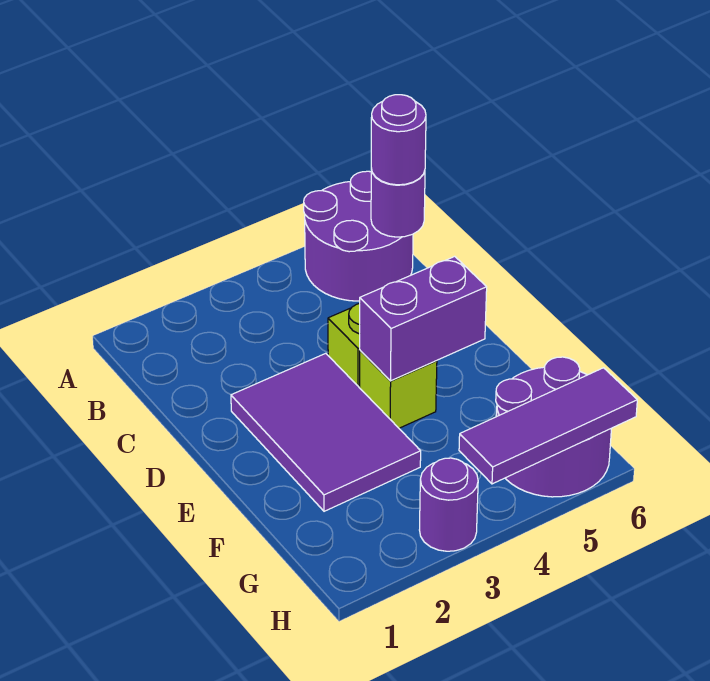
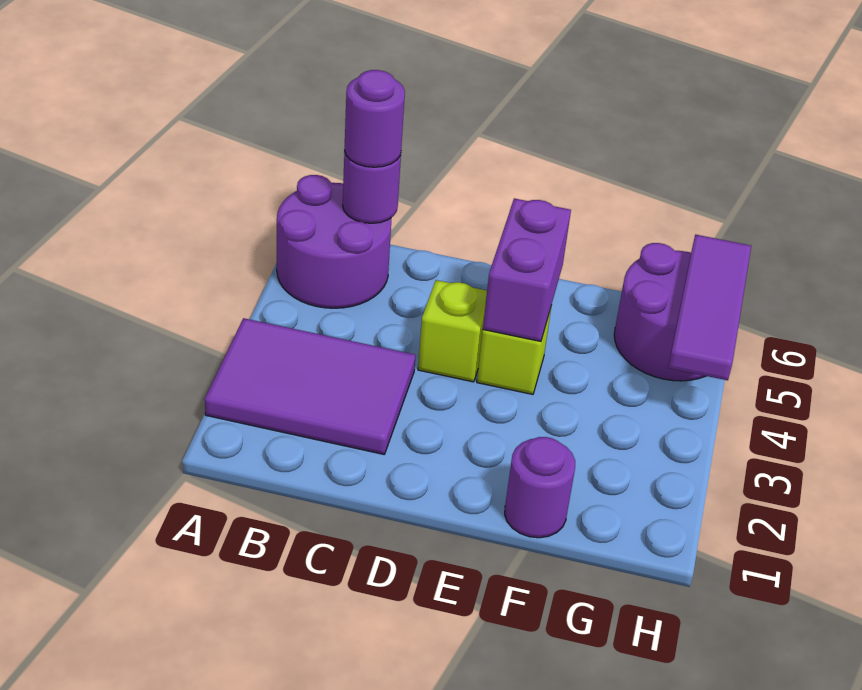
purple tile D2:F3 level 1 -> purple tile A2:C3 level 1
purple round brick H3 level 1 -> purple round brick F1 level 1

